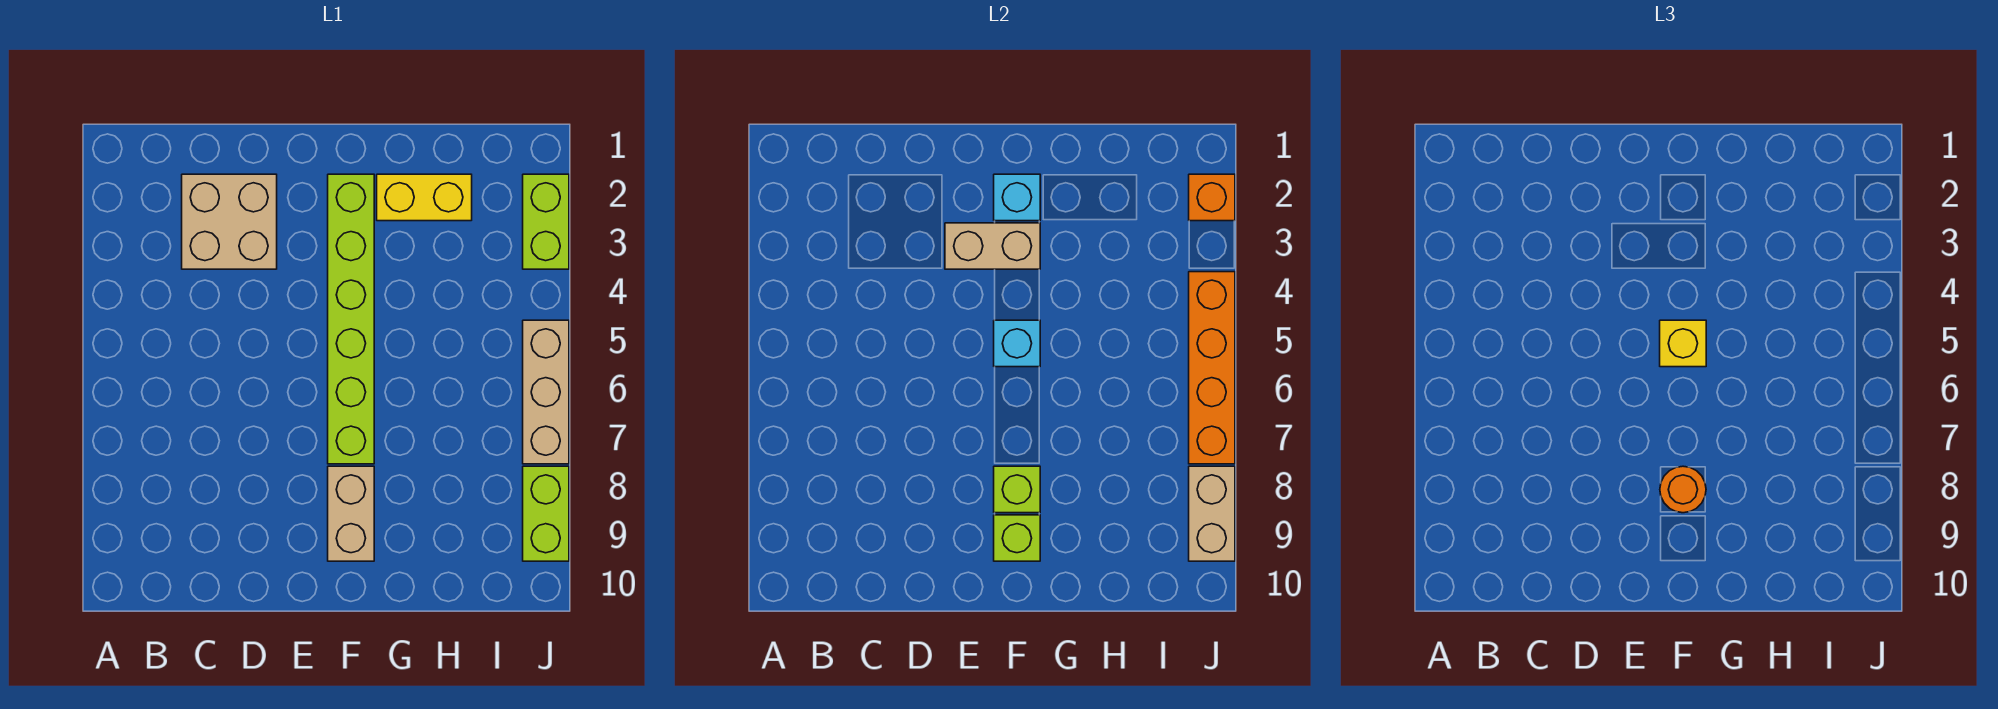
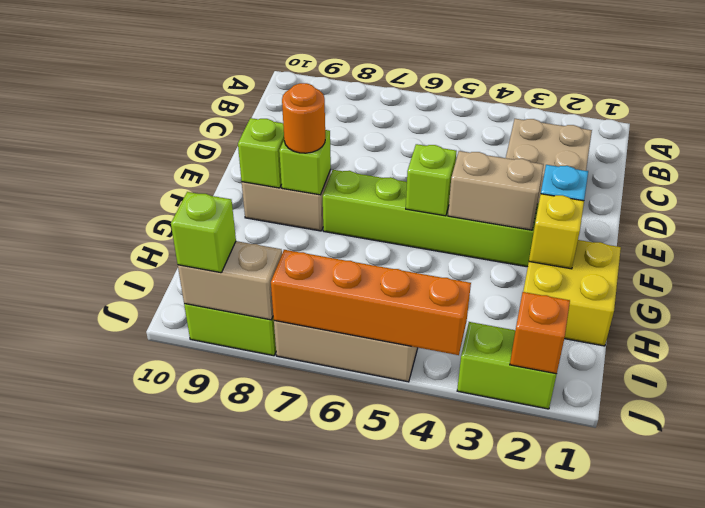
tan brick E3:F3 level 2 -> tan brick F3:F4 level 2
cyan brick F5 level 2 -> lime brick F5 level 2
yellow brick F5 level 3 -> yellow brick G2 level 2
yellow brick G2:H2 level 1 -> yellow brick G1:H2 level 1
none -> lime brick J9 level 3

